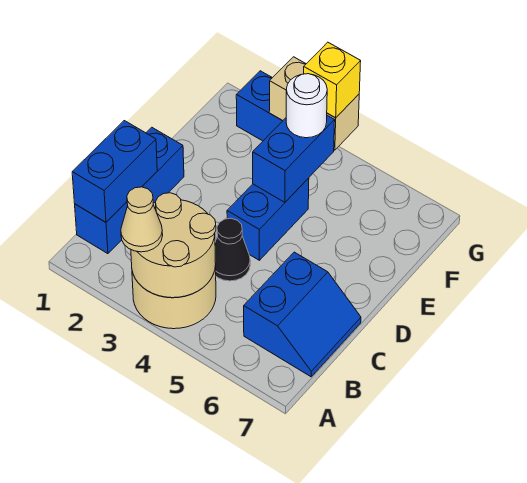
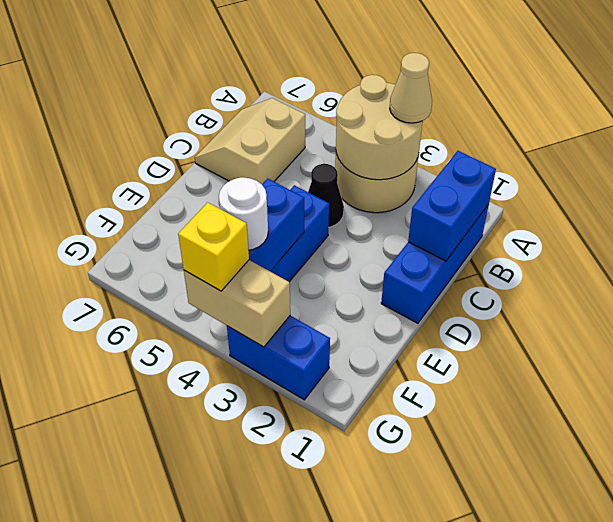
blue slope B6:C7 level 1 top 6 -> tan slope B6:C7 level 1 top 6

